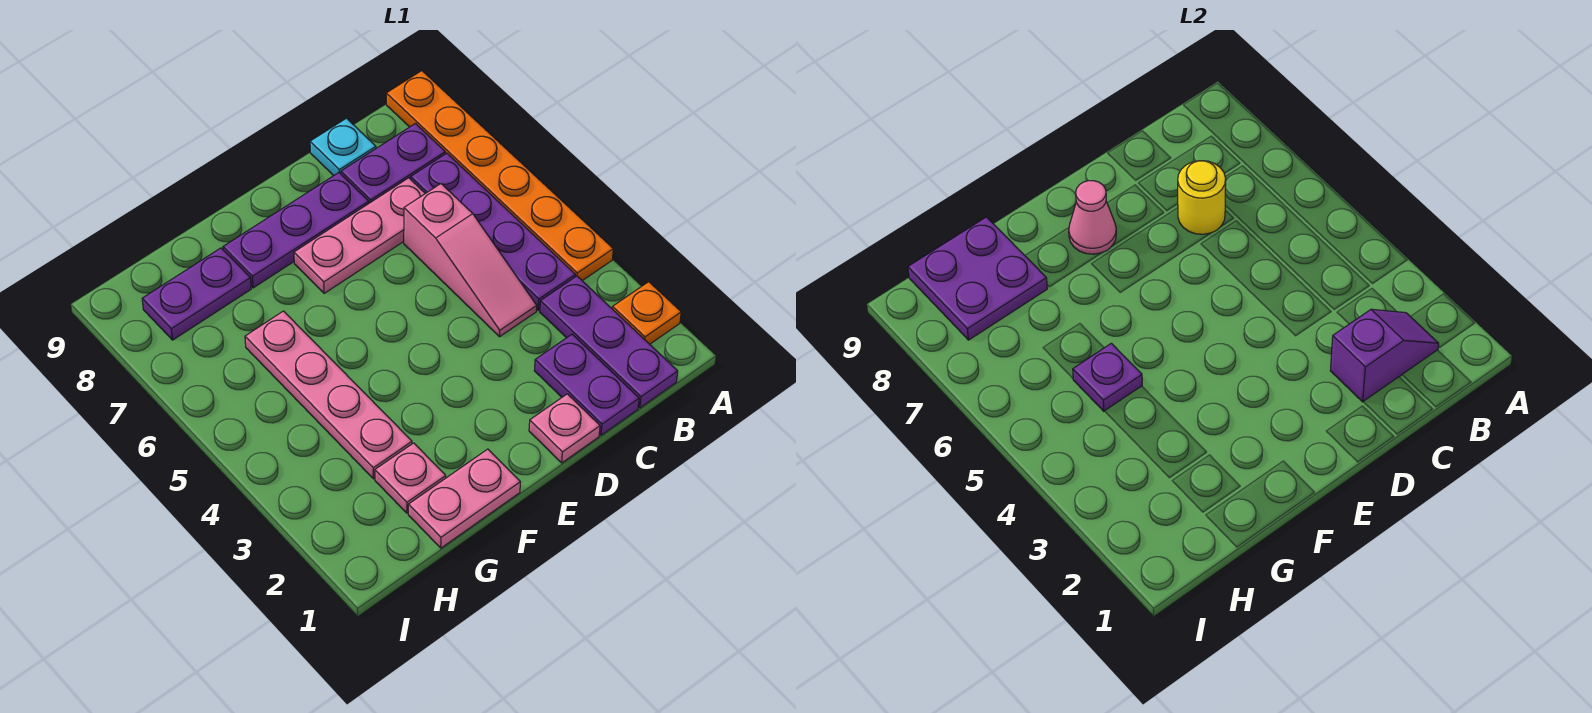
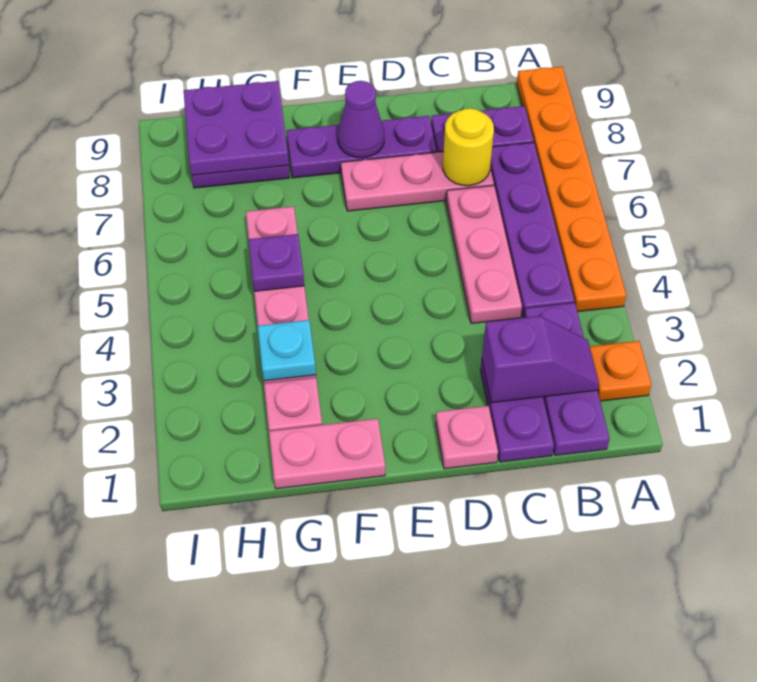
pink slope C4:C6 level 1 top 6 -> pink plate C4:C6 level 1
cyan plate C9 level 1 -> cyan plate G3 level 2
pink cone E8 level 2 -> purple cone E8 level 2

